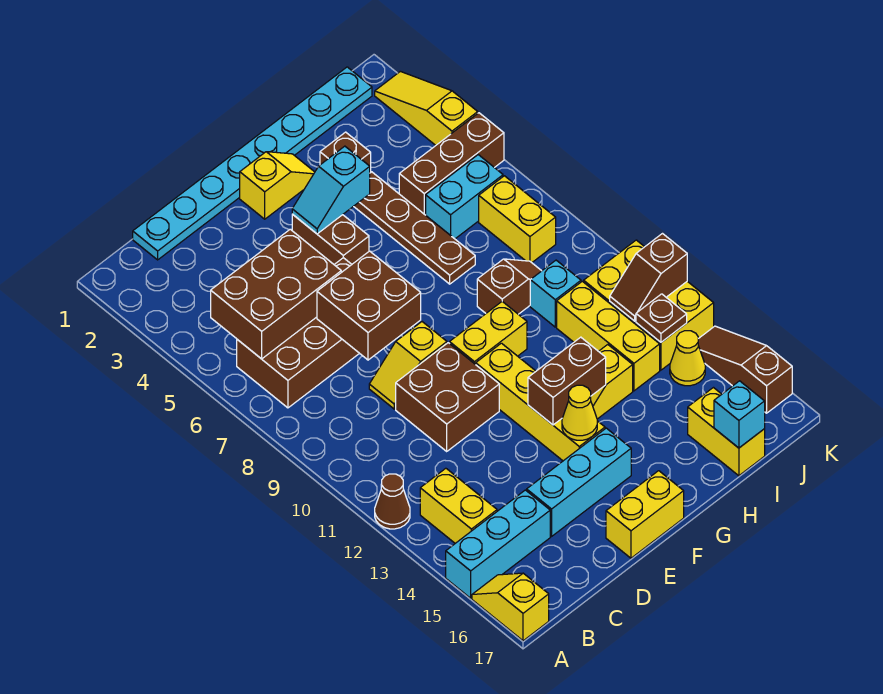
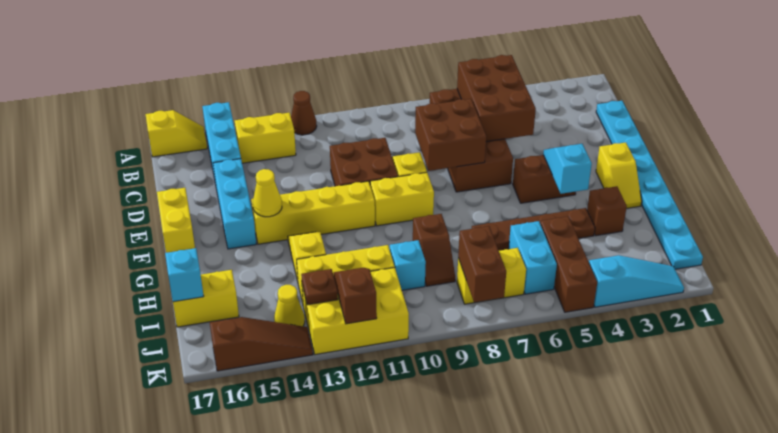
yellow brick F10:G10 level 1 -> yellow brick F9:F10 level 1
brown brick F13:G13 level 2 -> brown brick J8:K8 level 2
yellow slope K2:K4 level 1 top 4 -> cyan slope K2:K4 level 1 top 4

